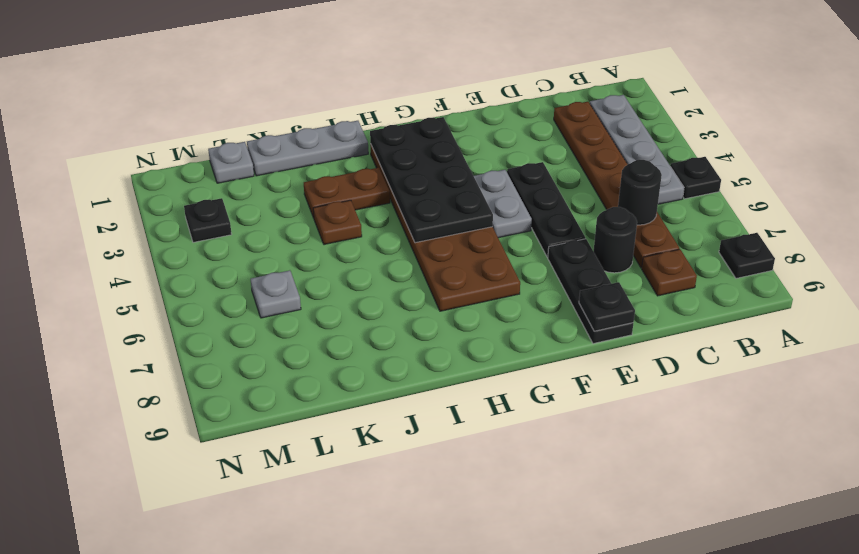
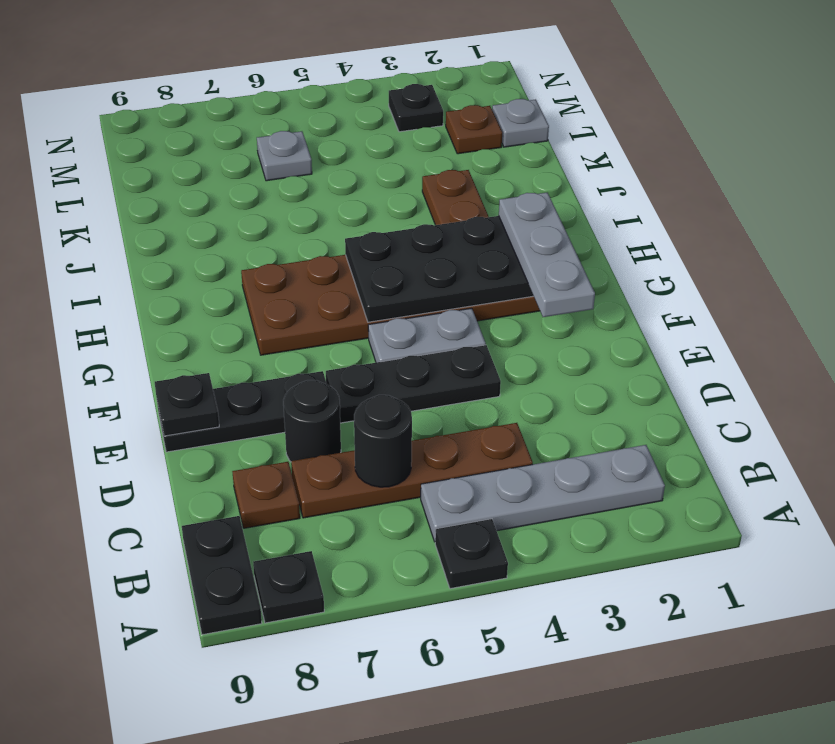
none -> black plate A9:B9 level 1
brown plate C2:C7 level 1 -> brown plate C4:C7 level 1
grey plate I1:K1 level 1 -> grey plate F2:H2 level 3
brown plate J4 level 1 -> brown plate L2 level 1

